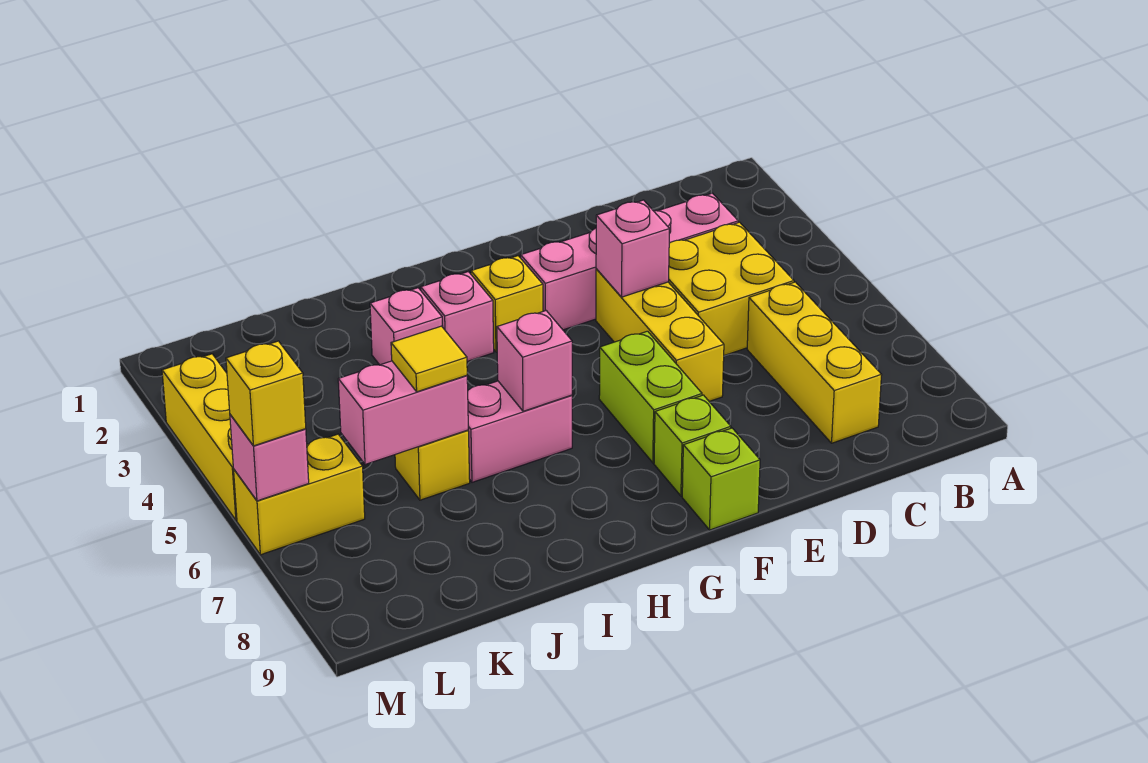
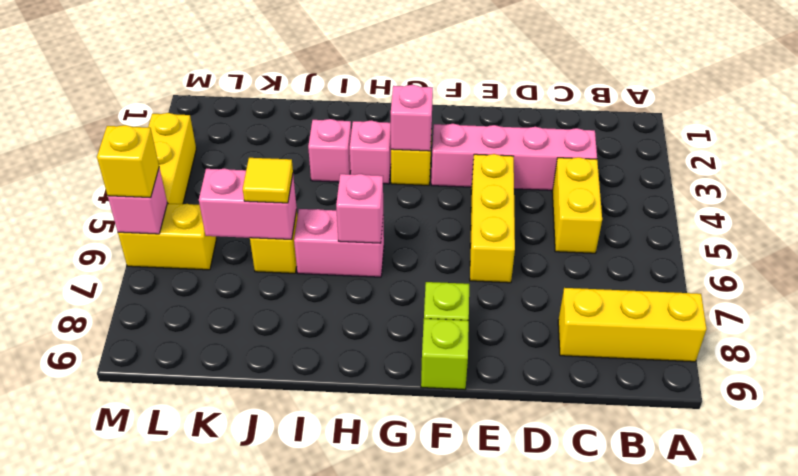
yellow brick C4:D5 level 1 -> yellow brick C4:C5 level 1
yellow brick C6:C8 level 1 -> yellow brick A8:C8 level 1
pink brick E4 level 2 -> pink brick G3 level 2
lime brick F6:F7 level 1 -> none

